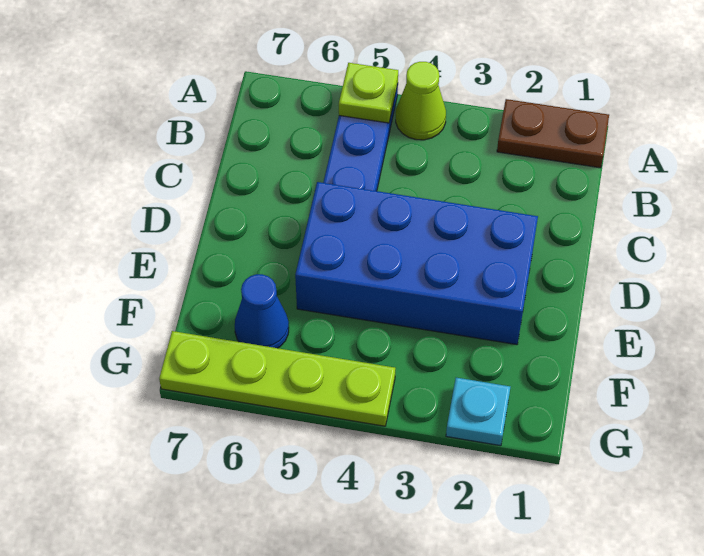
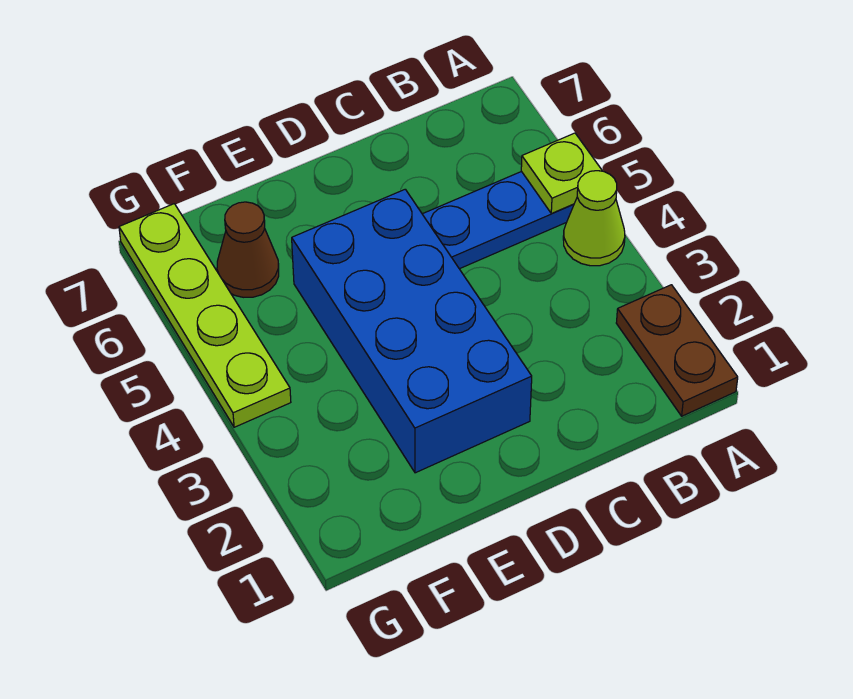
blue cone F6 level 1 -> brown cone F6 level 1
cyan plate G2 level 1 -> none

